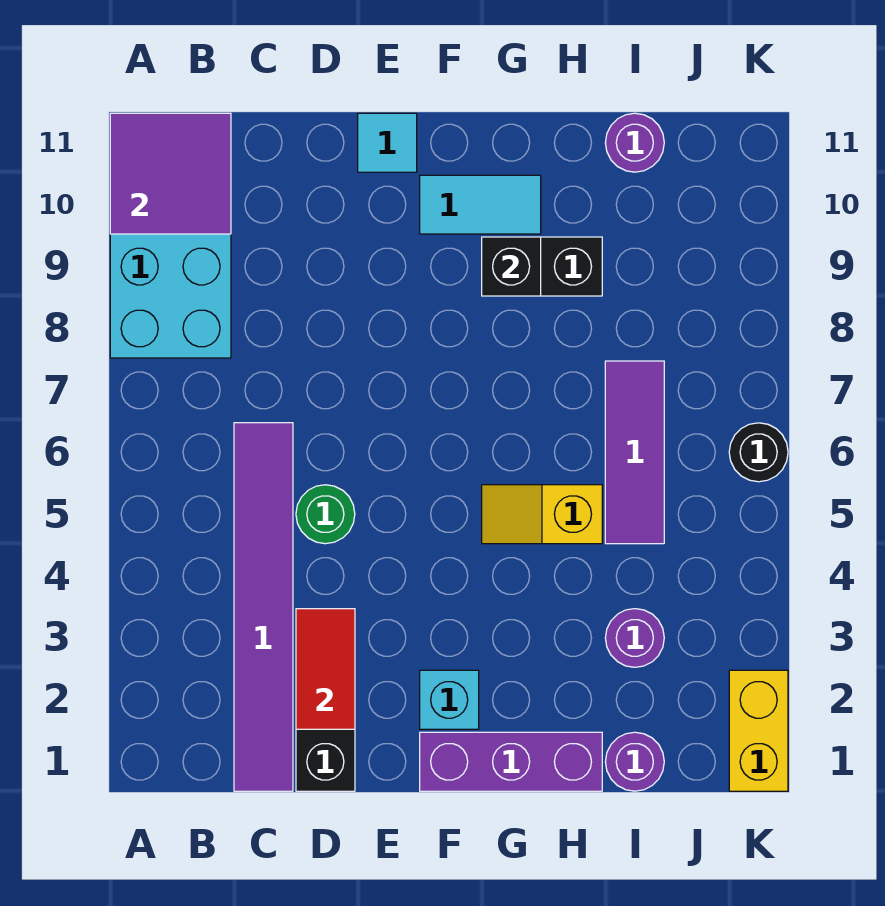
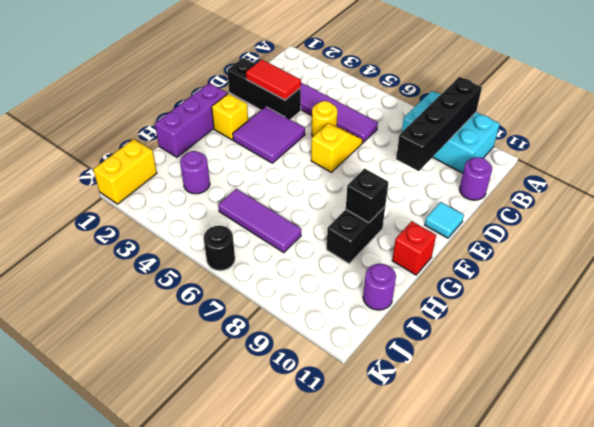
none -> black brick A9:D9 level 2
purple tile A10:B11 level 2 -> purple tile E3:F4 level 1
green round brick D5 level 1 -> yellow round brick D5 level 1
cyan brick F2 level 1 -> yellow brick F2 level 1
cyan tile F10:G10 level 1 -> none
yellow slope G5:H5 level 1 top H -> yellow slope D6:E6 level 1 top E
none -> red brick G11 level 1
purple round brick I1 level 1 -> purple round brick C11 level 1
yellow brick K1:K2 level 1 -> yellow brick J1:K1 level 1

